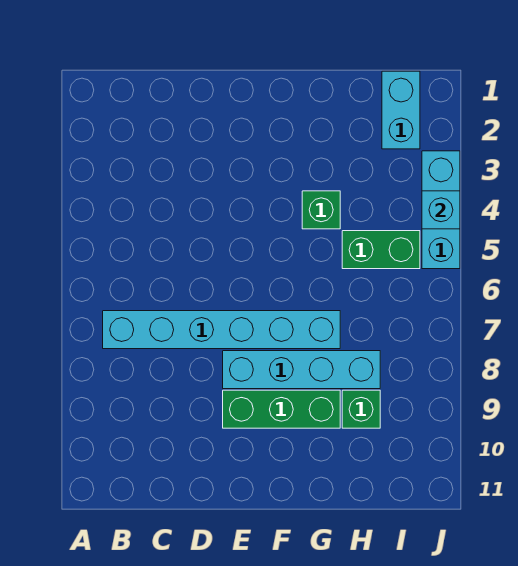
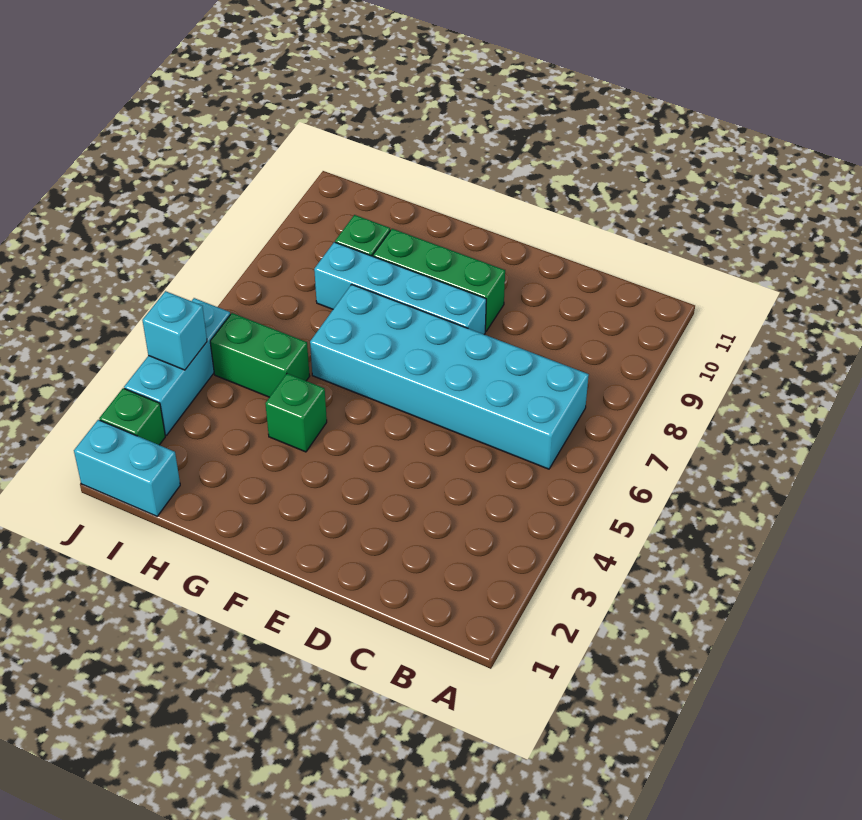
cyan brick B7:G7 level 1 -> cyan brick B6:G7 level 1
cyan brick I1:I2 level 1 -> cyan brick I1:J1 level 1
none -> green brick J2 level 1

